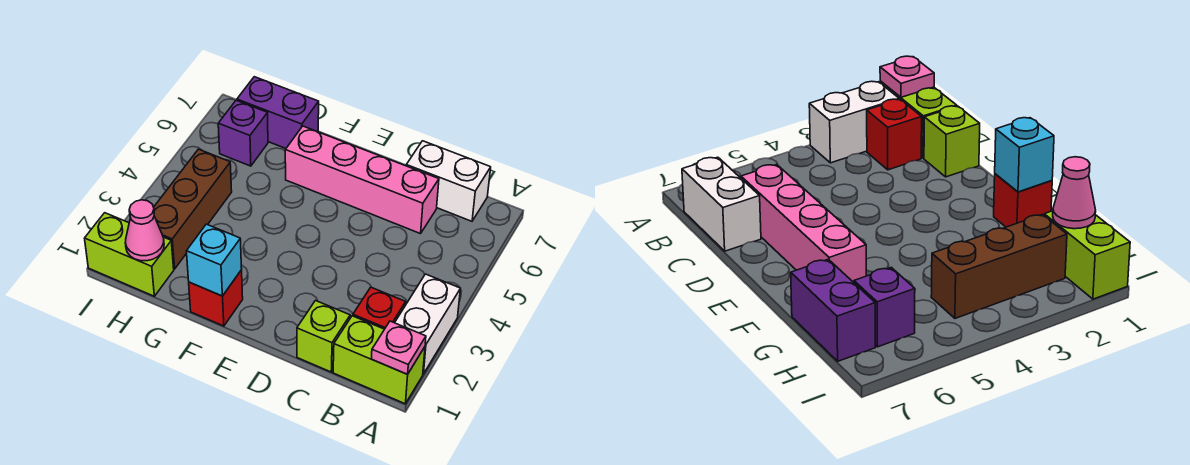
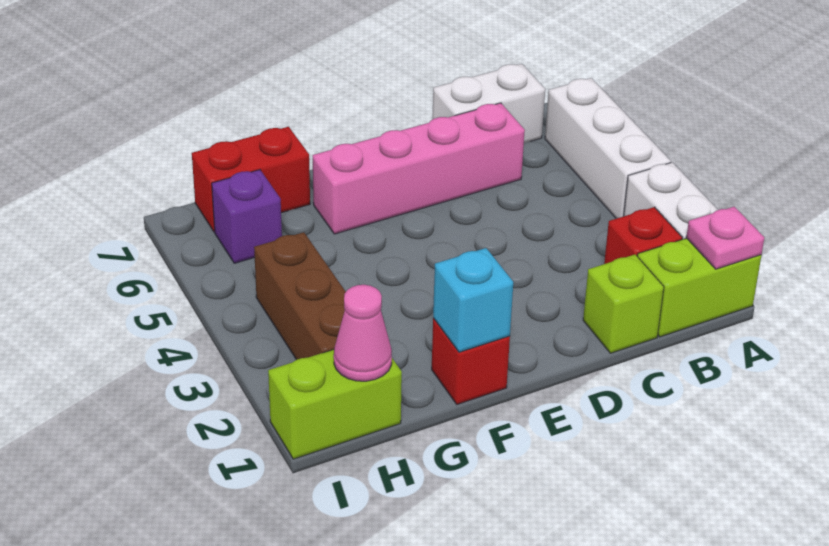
none -> white brick A4:A6 level 1
purple brick G7:H7 level 1 -> red brick G7:H7 level 1

